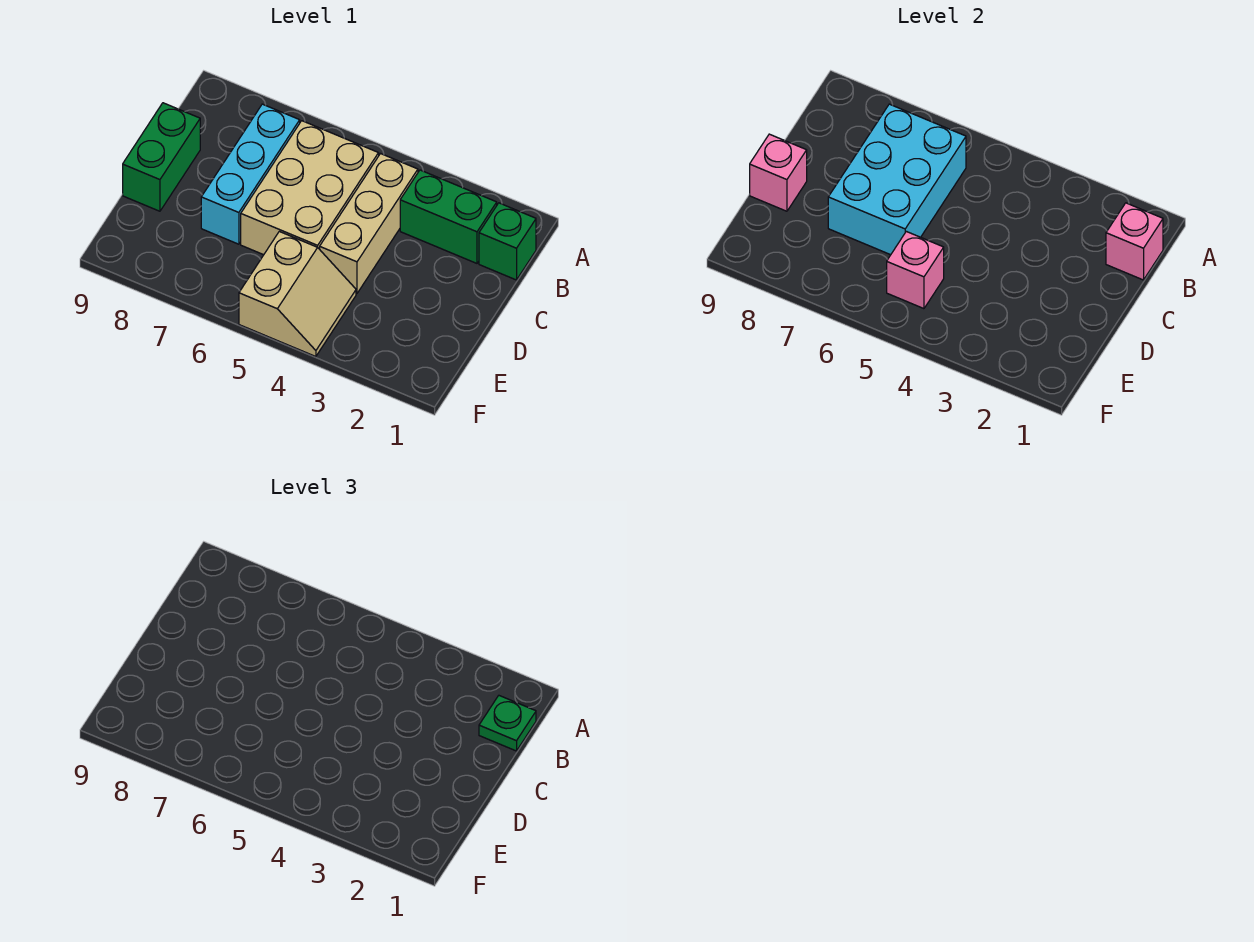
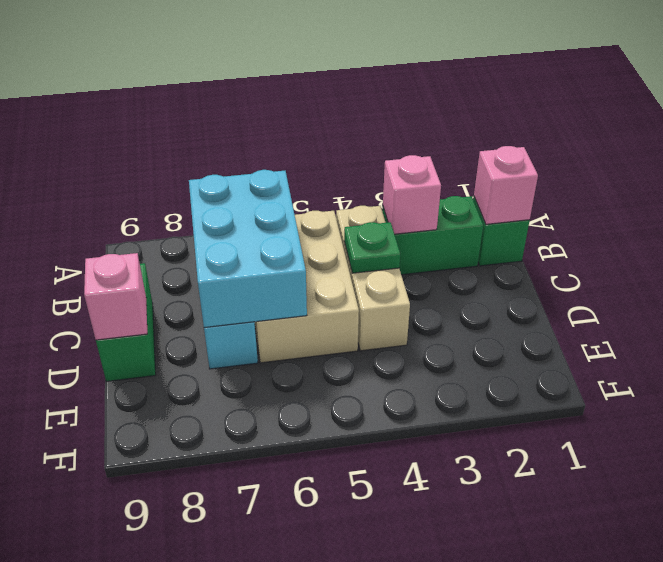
green plate B1 level 3 -> green plate C4 level 2
tan slope E4:F5 level 1 top 5 -> none
pink brick E5 level 2 -> pink brick B3 level 2

